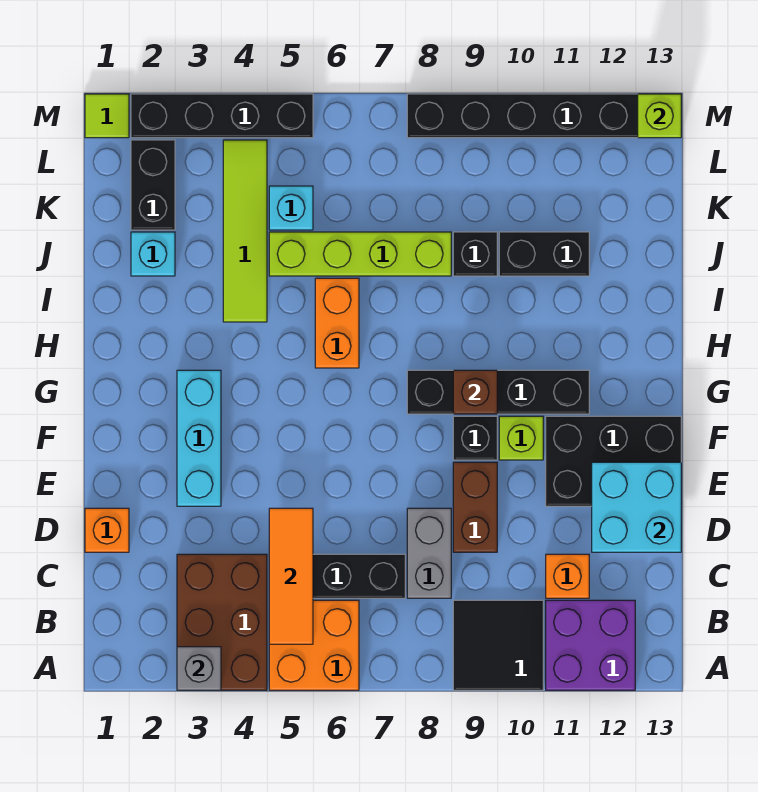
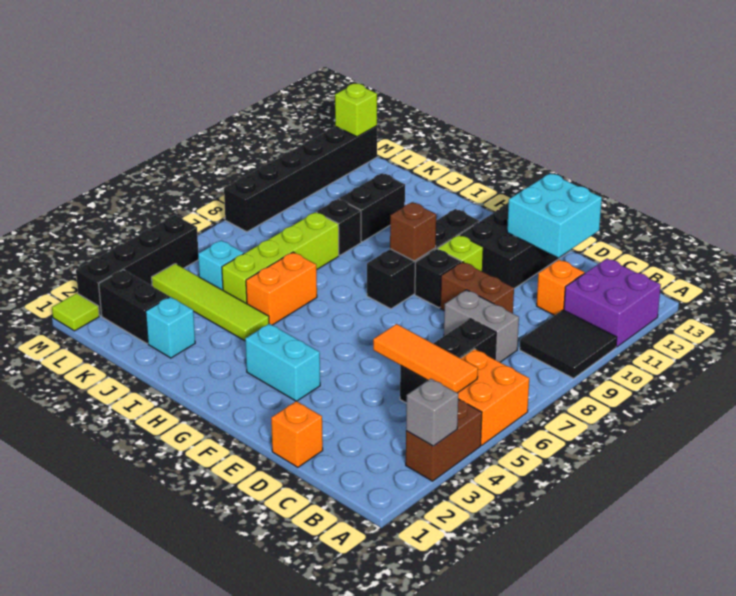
brown brick A3:C4 level 1 -> brown brick A3:A4 level 1
cyan brick E3:G3 level 1 -> cyan brick F3:G3 level 1
orange brick H6:I6 level 1 -> orange brick I5:I6 level 1

